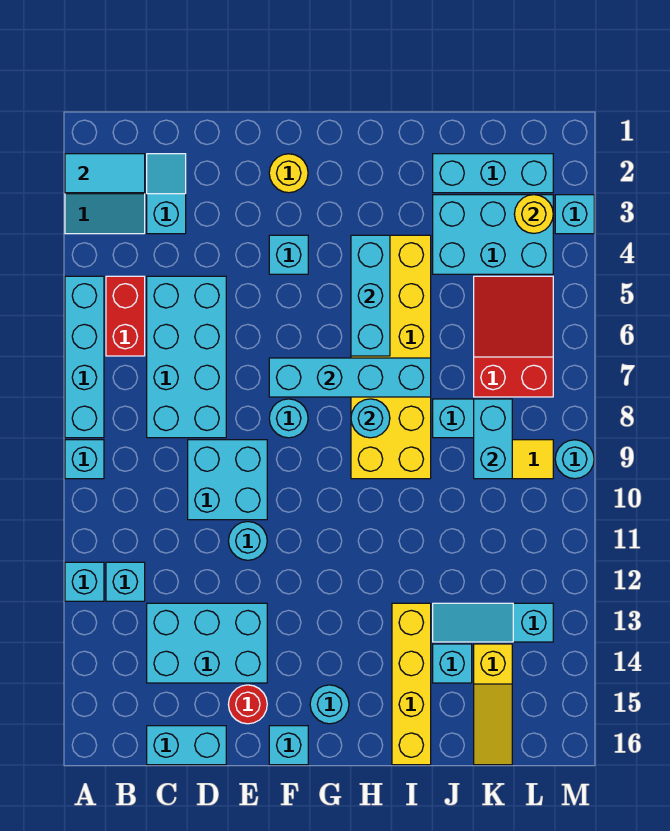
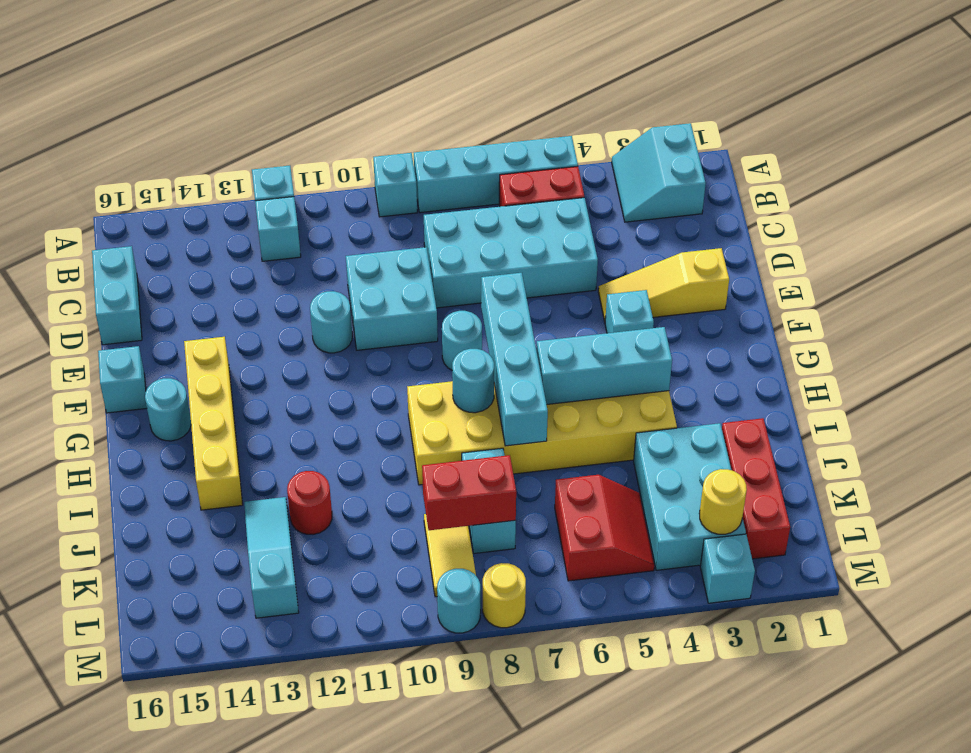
cyan tile A2:B2 level 2 -> none
cyan slope C2:C3 level 1 top 3 -> none
cyan brick C13:E14 level 1 -> none
red round brick E15 level 1 -> red round brick J12 level 1
yellow round brick F2 level 1 -> yellow round brick M8 level 1
yellow brick I13:I16 level 1 -> yellow brick F14:I14 level 1
cyan brick J2:L2 level 1 -> red brick J2:L2 level 1
cyan brick J14 level 1 -> none
red slope K5:L7 level 1 top 7 -> red slope K5:L6 level 1 top 6
cyan brick K8:K9 level 2 -> red brick K8:K9 level 2
yellow slope K14:K16 level 1 top 14 -> yellow slope E2:E4 level 1 top 2

